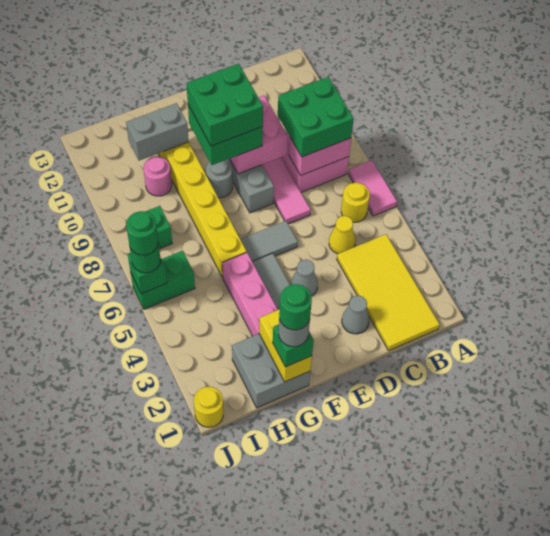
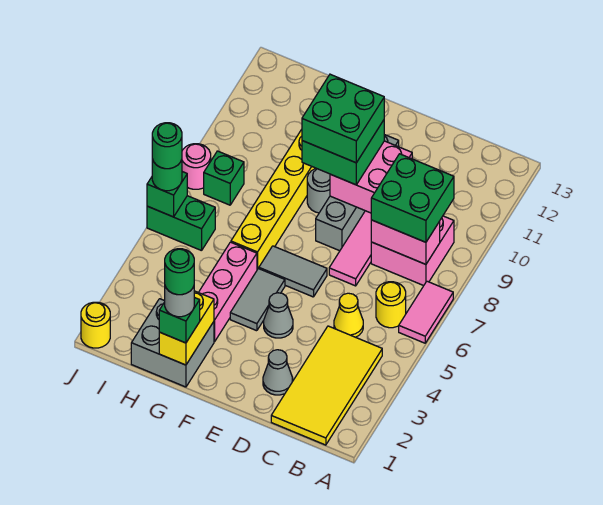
grey brick G11:H11 level 2 -> none
pink round brick H10 level 1 -> pink round brick J8 level 1

